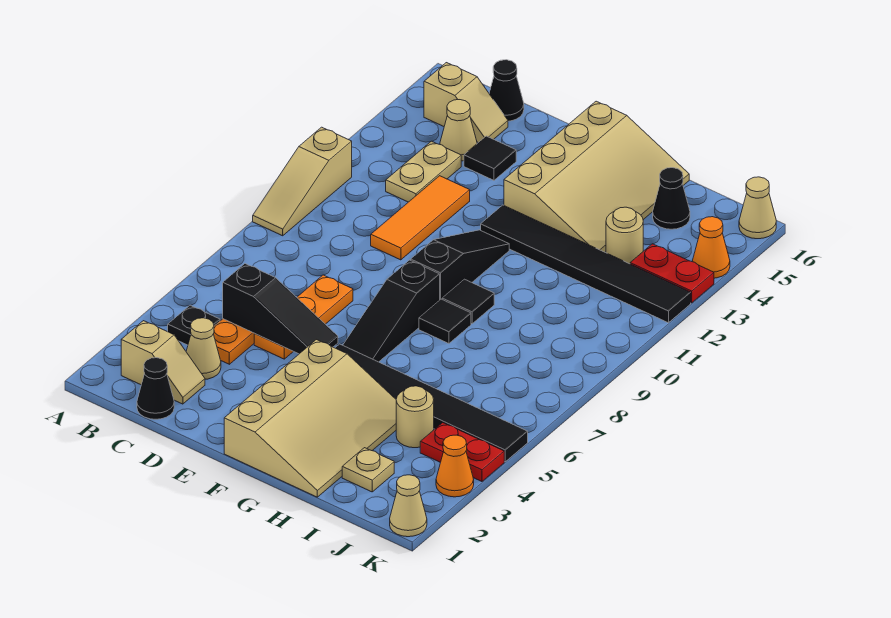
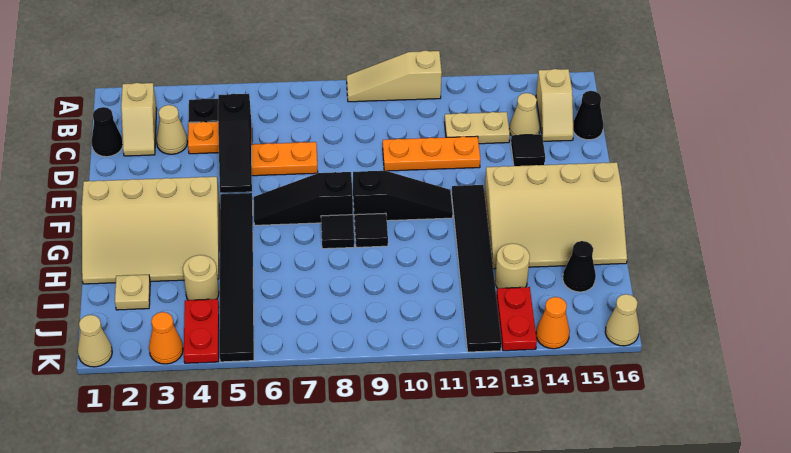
orange tile D10:D12 level 1 -> orange plate D10:D12 level 1

